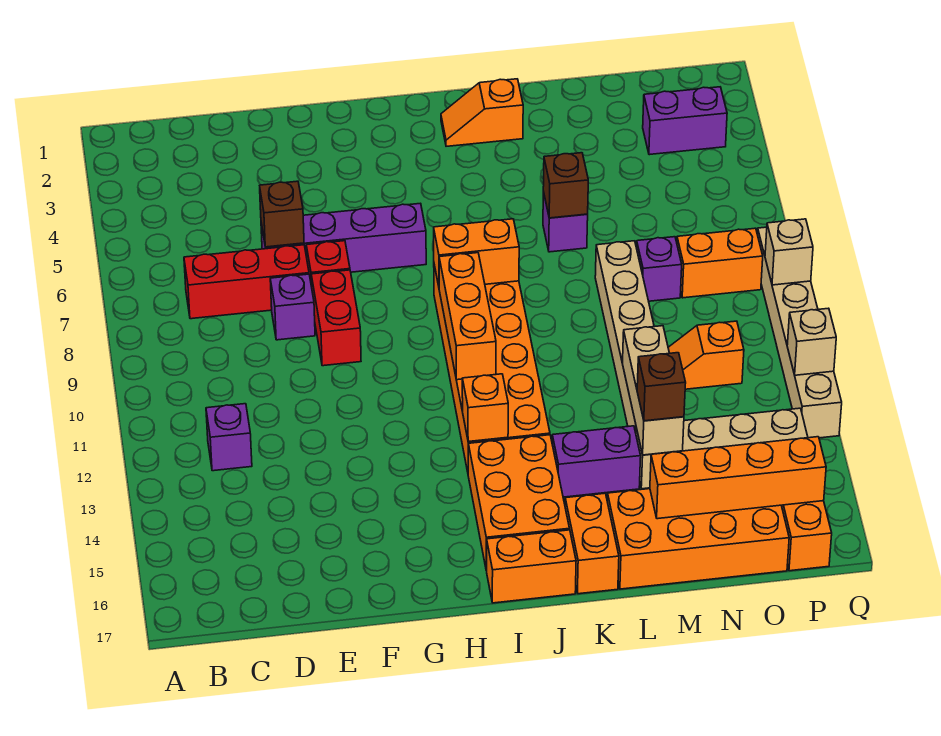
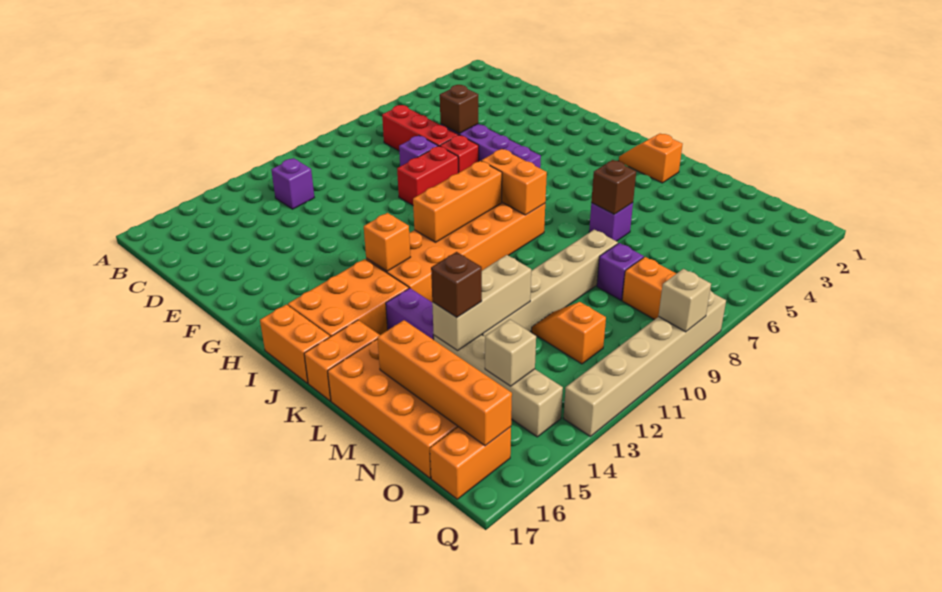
purple brick O3:P3 level 1 -> none
tan brick Q12 level 2 -> tan brick O14 level 2

